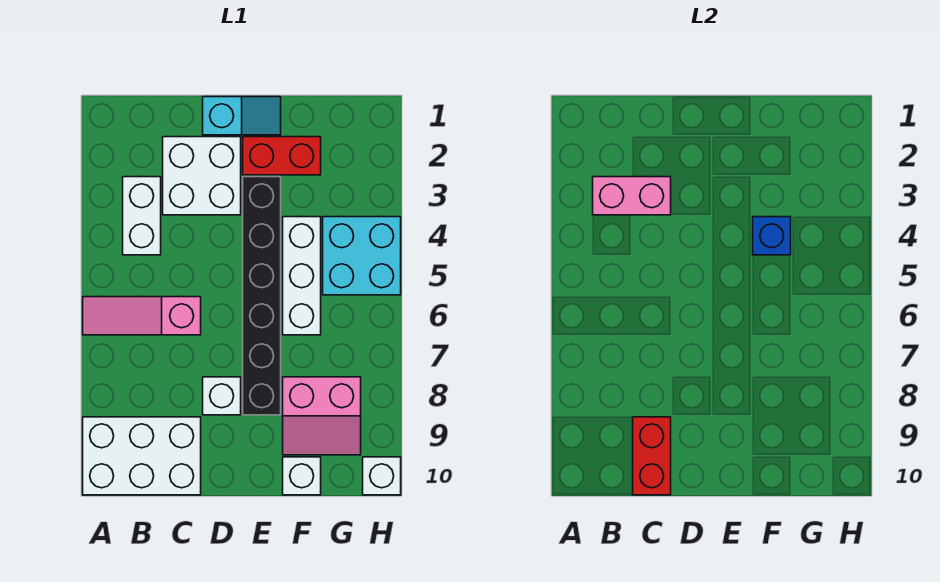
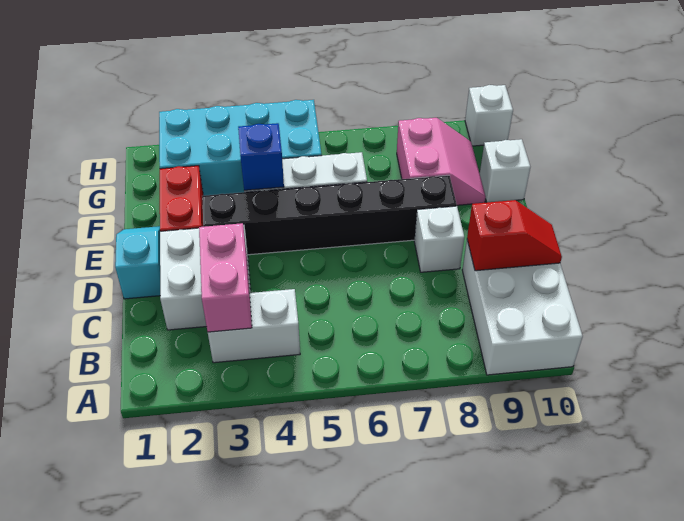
pink slope A6:C6 level 1 top C -> none
red brick C9:C10 level 2 -> red slope C9:C10 level 2 top 9
cyan brick G4:H5 level 1 -> cyan brick G2:H5 level 1

